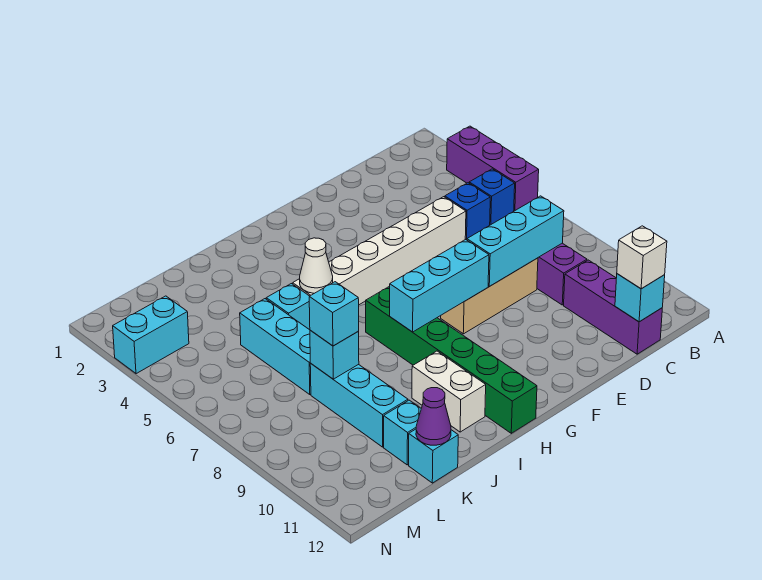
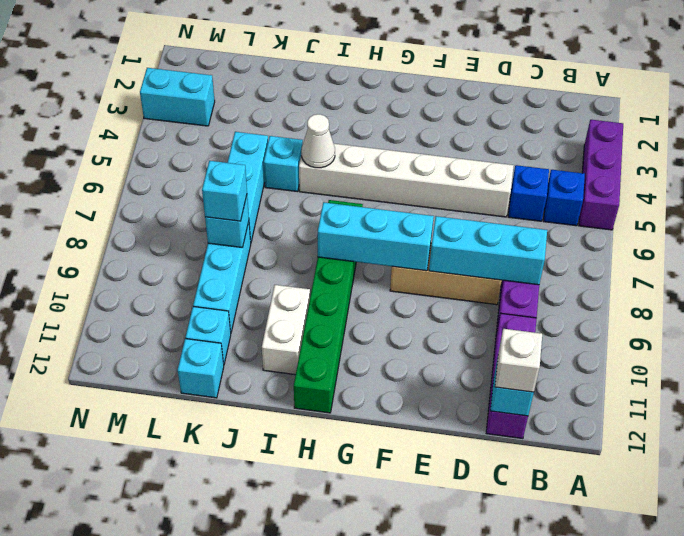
purple cone K12 level 2 -> none

